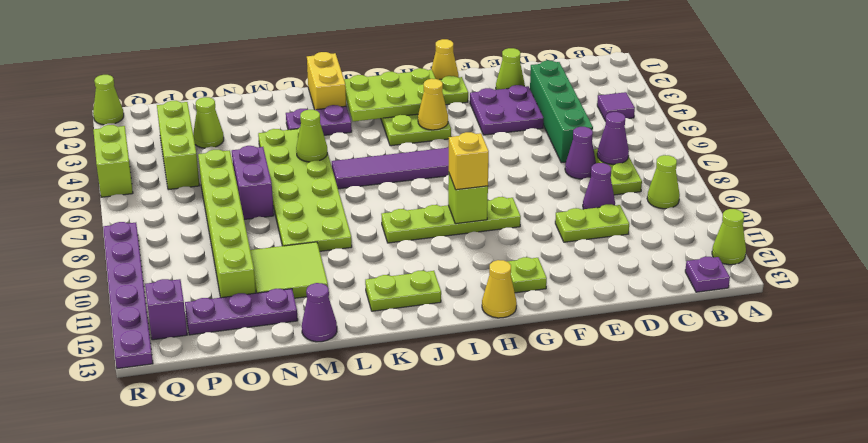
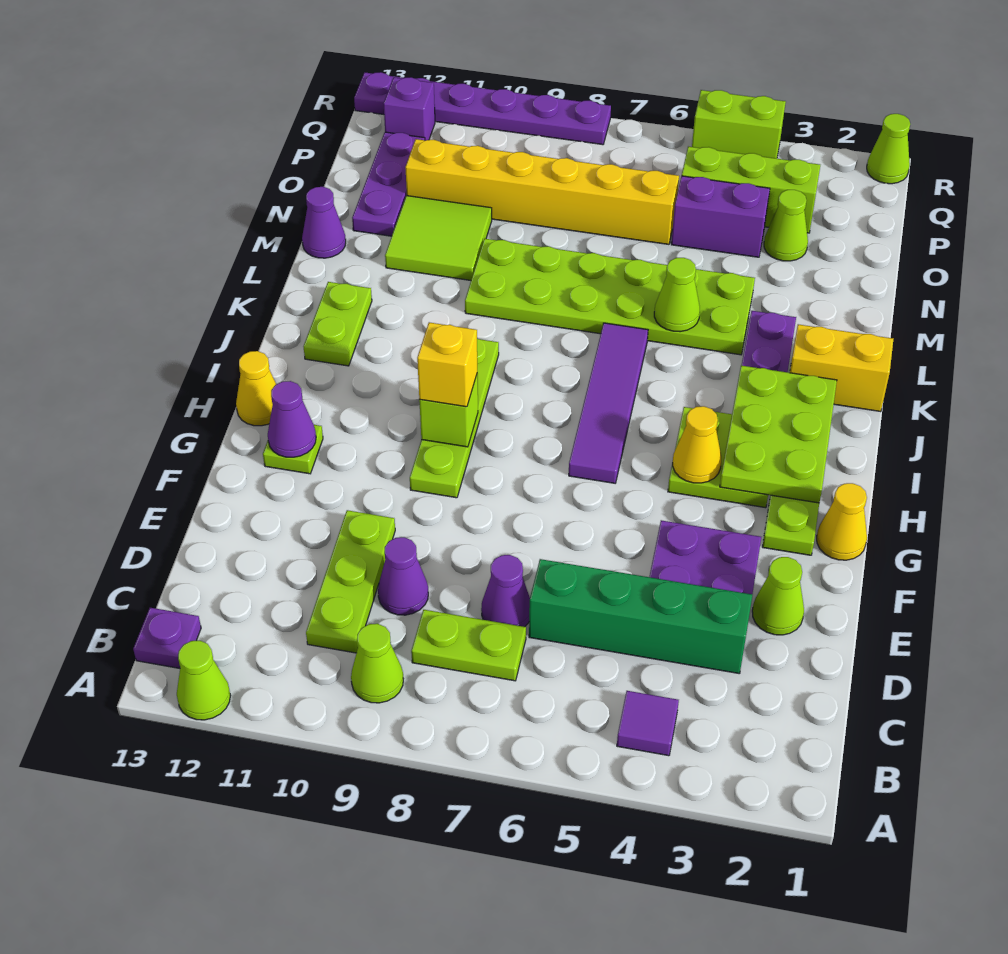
purple cone C7 level 2 -> purple cone G12 level 2
lime plate D10:E10 level 1 -> lime plate C10:E10 level 1
purple brick N6:N7 level 1 -> purple brick O4:O5 level 1
lime brick O6:O11 level 1 -> yellow brick O6:O11 level 1

